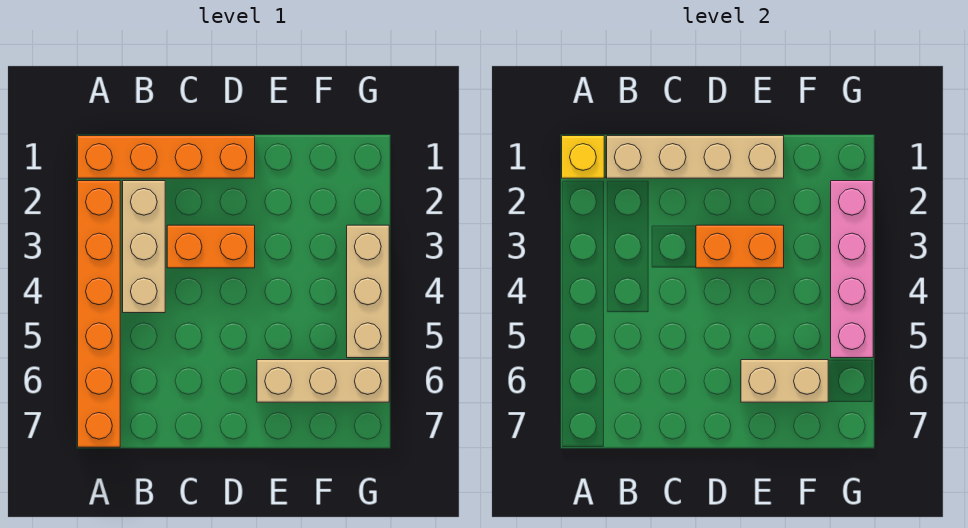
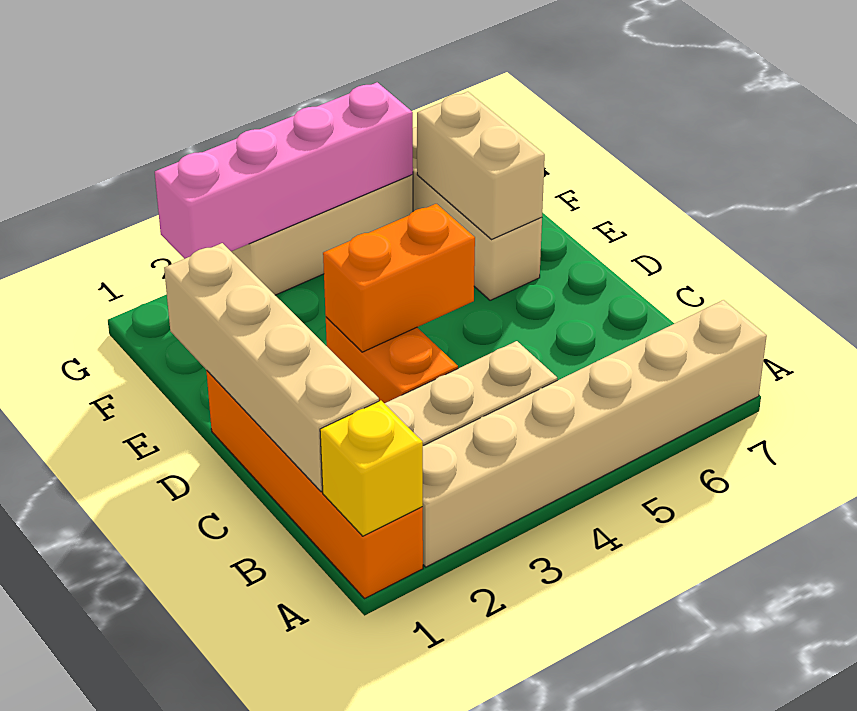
orange brick A2:A7 level 1 -> tan brick A2:A7 level 1
orange brick D3:E3 level 2 -> orange brick D3:D4 level 2

